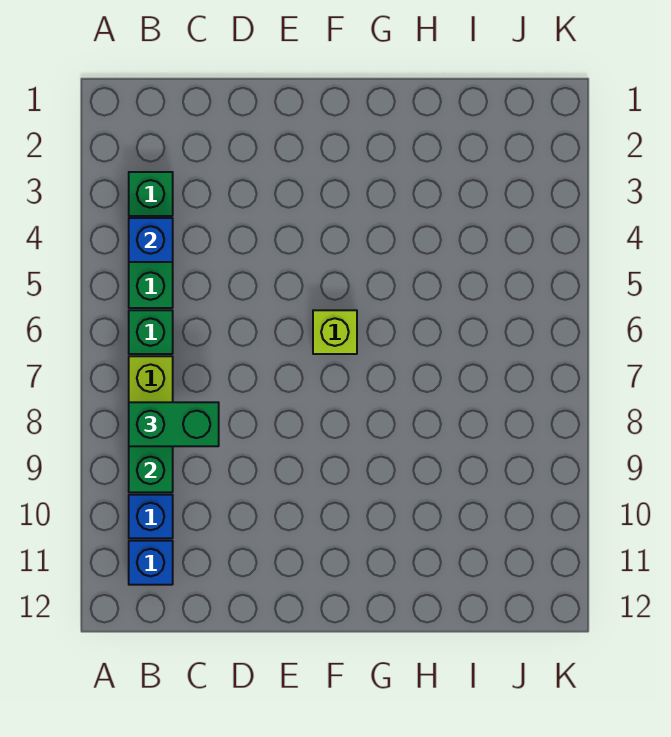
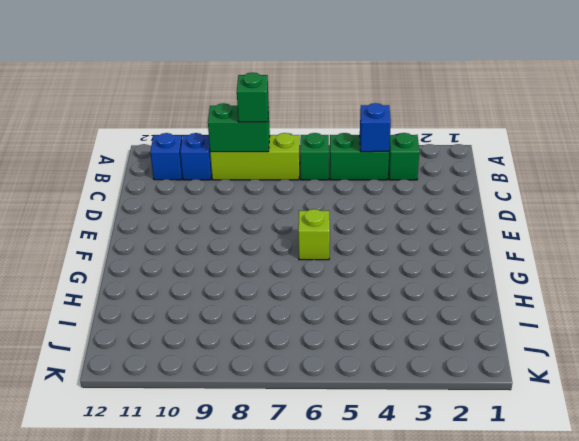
green brick B8:C8 level 3 -> green brick B8 level 3

